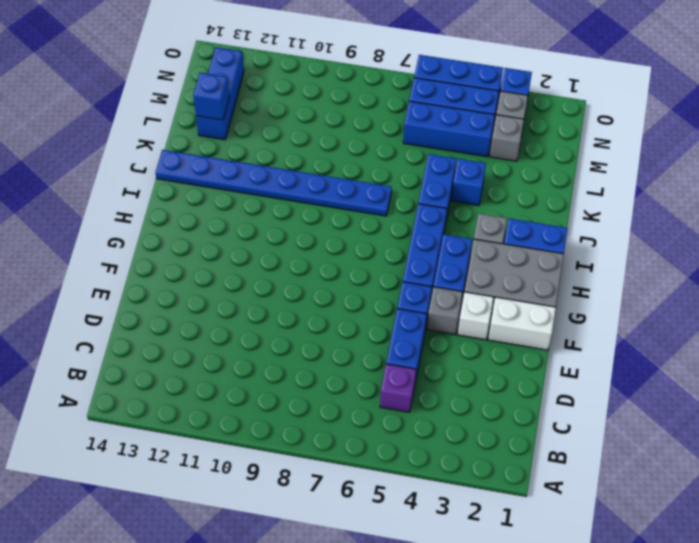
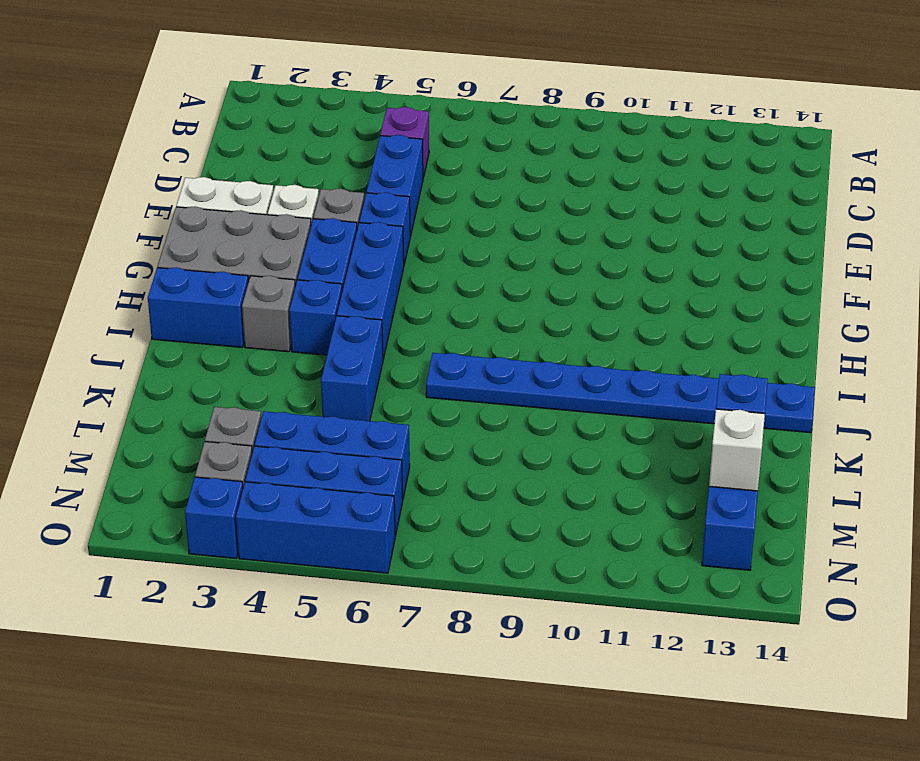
blue brick K4 level 1 -> blue brick I4 level 1
none -> white brick M13 level 2

